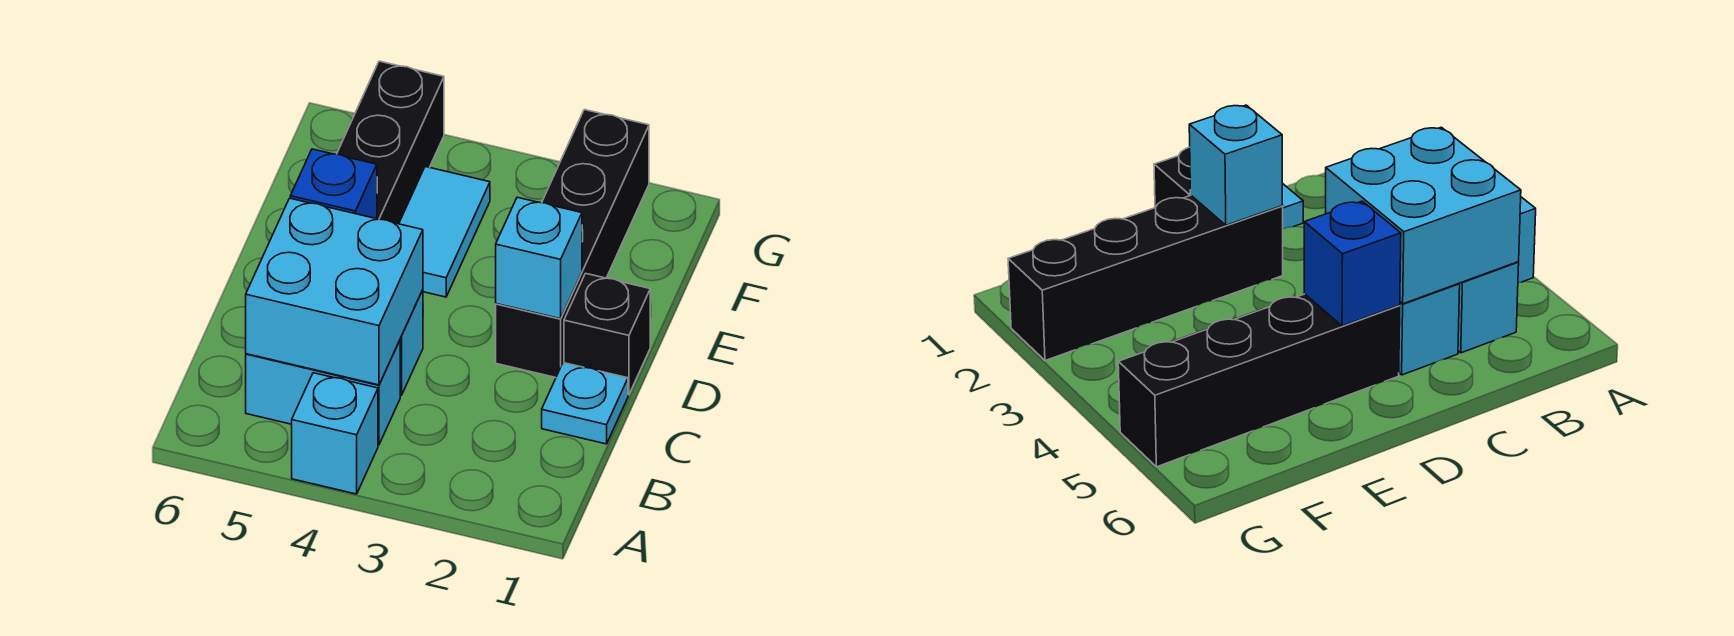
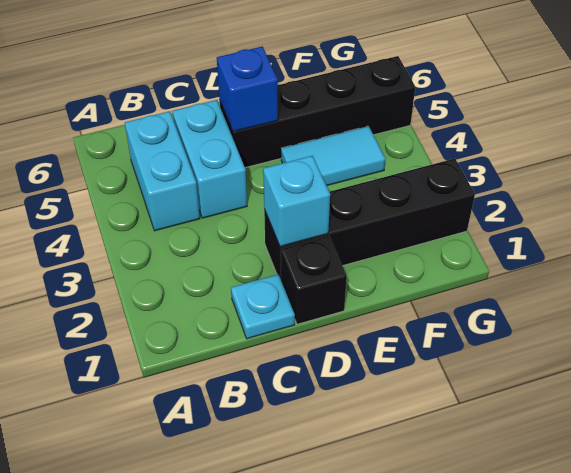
cyan brick A4 level 1 -> none
cyan brick B4:C5 level 2 -> none

